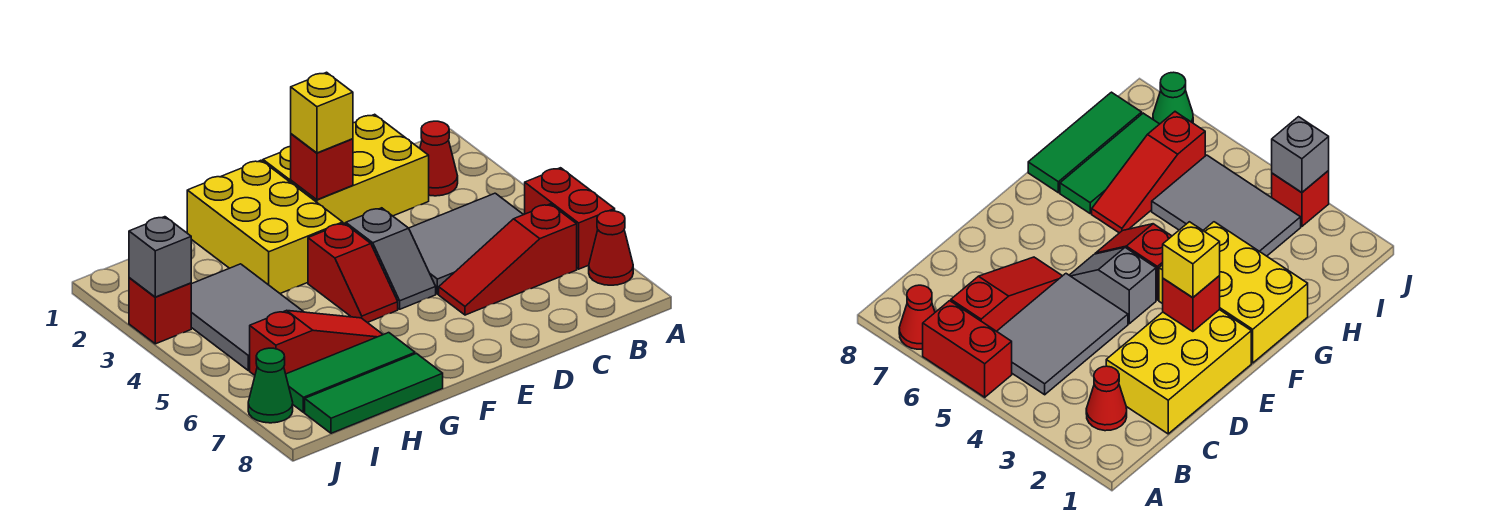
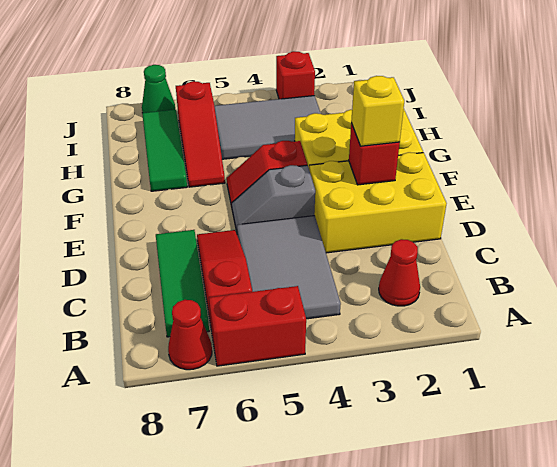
yellow brick C1:E2 level 1 -> yellow brick D1:E3 level 1
green tile G8:I8 level 1 -> green tile B7:D7 level 1
grey brick J3 level 2 -> none

